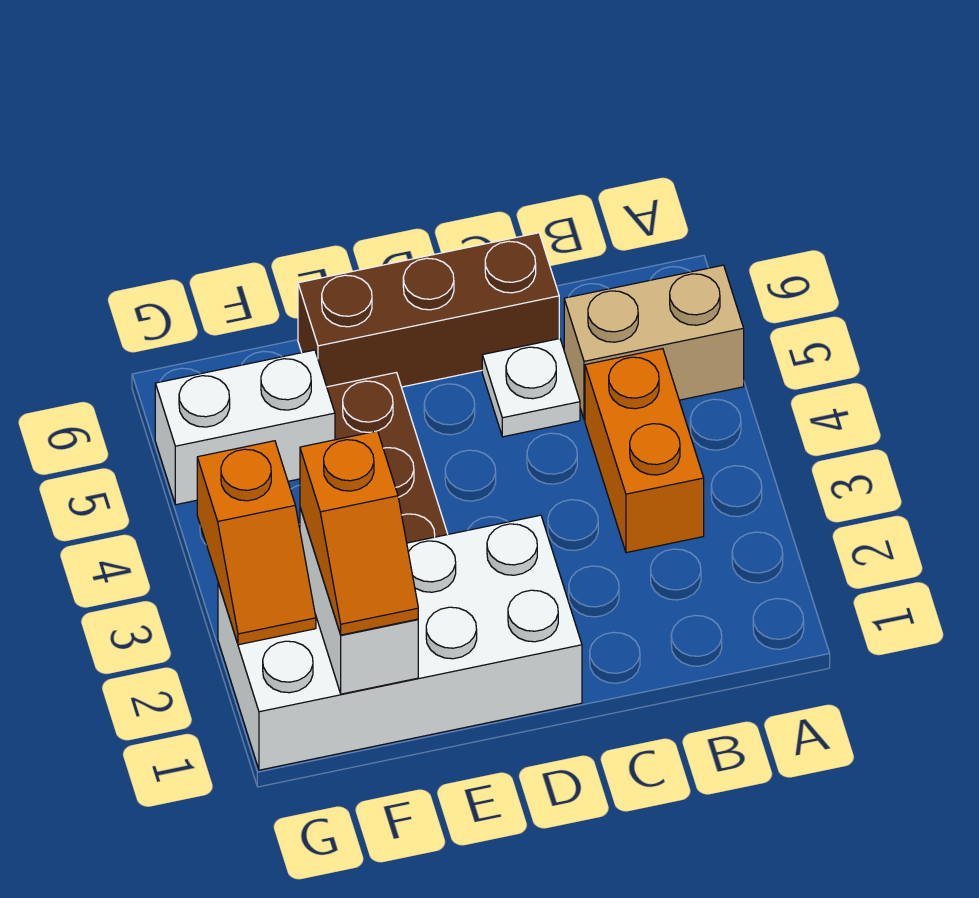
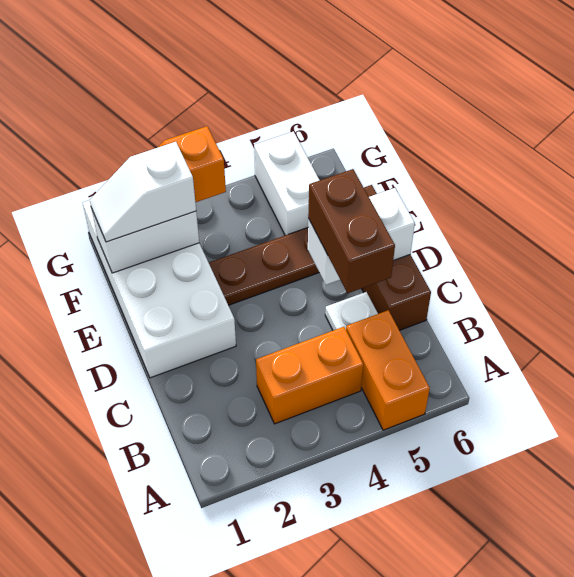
tan brick A5:B5 level 1 -> orange brick A5:B5 level 1
none -> brown brick C5:D5 level 3
none -> white brick D5:D6 level 2
orange slope F1:F2 level 3 top 2 -> white slope F1:F2 level 3 top 2

